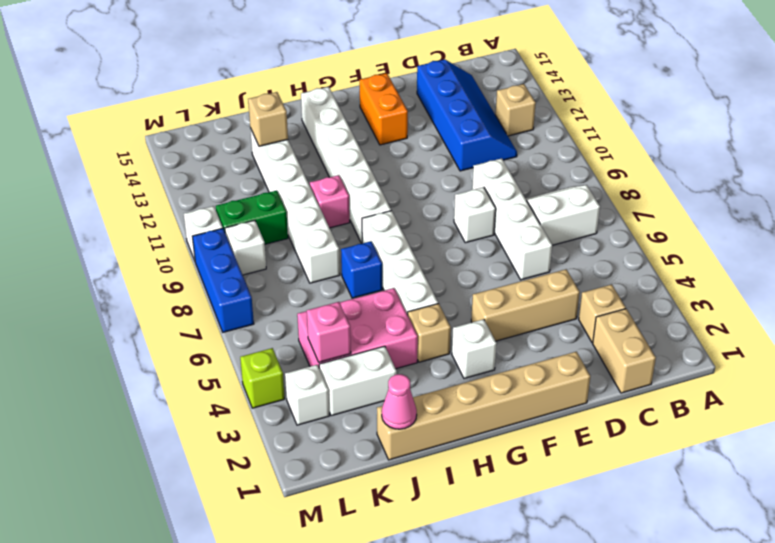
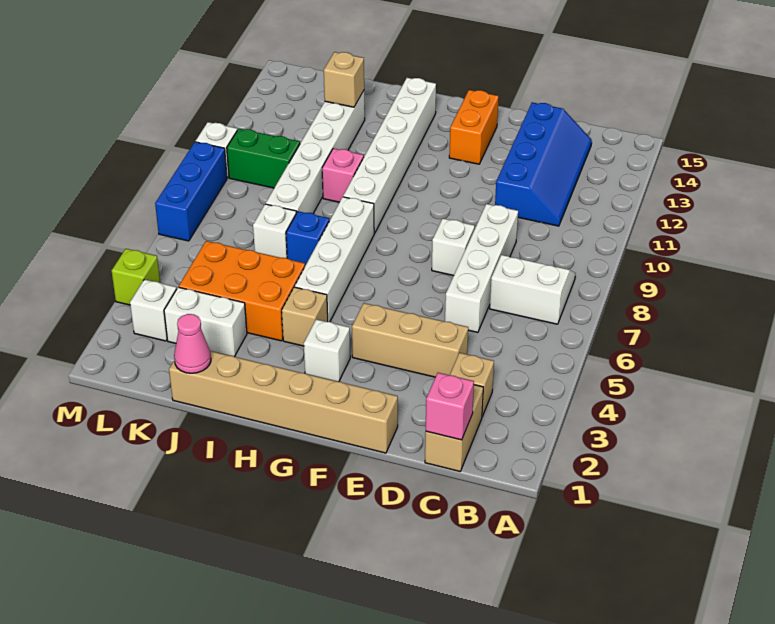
tan brick B12 level 1 -> none
pink brick I4:K5 level 1 -> orange brick I4:K5 level 1
pink brick K4 level 2 -> pink brick C1 level 2
white brick L9 level 1 -> white brick J7 level 1

